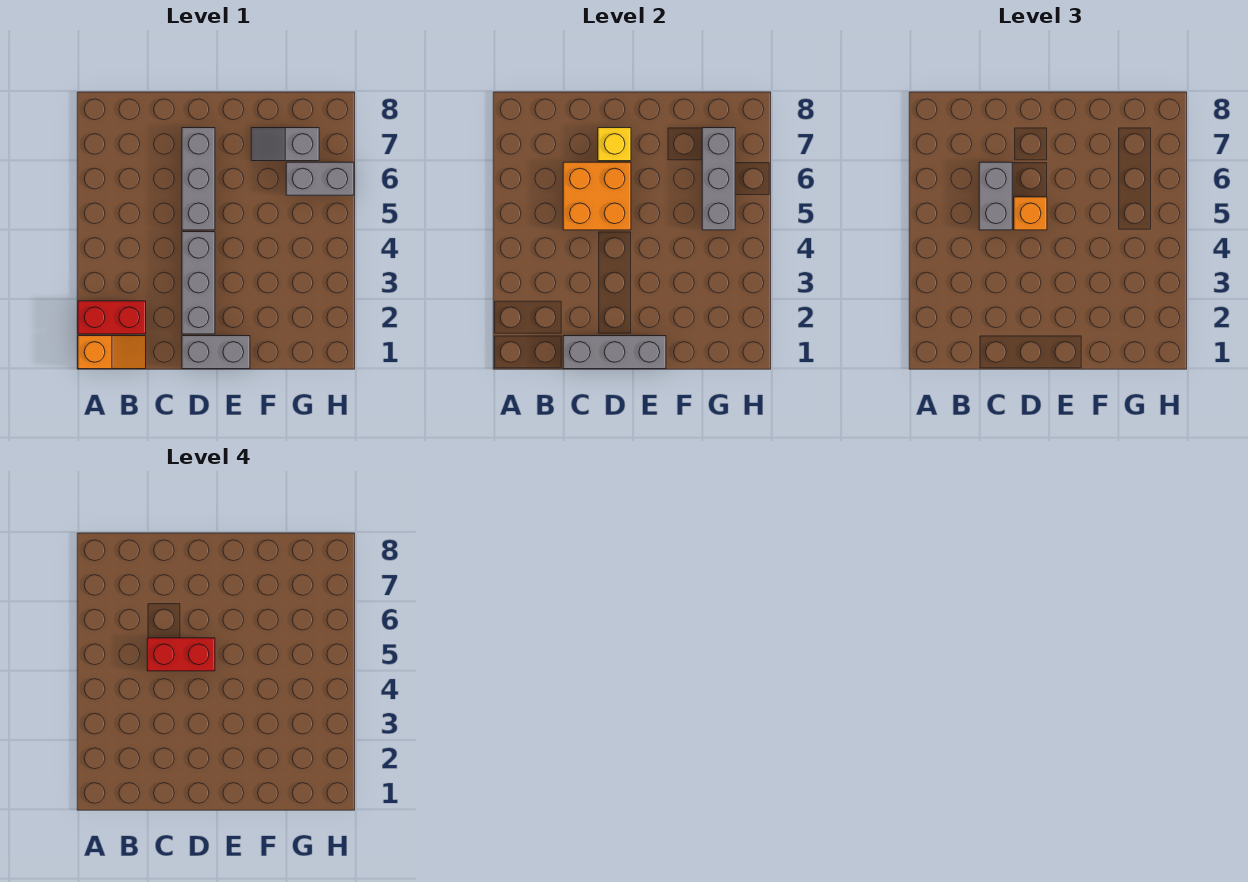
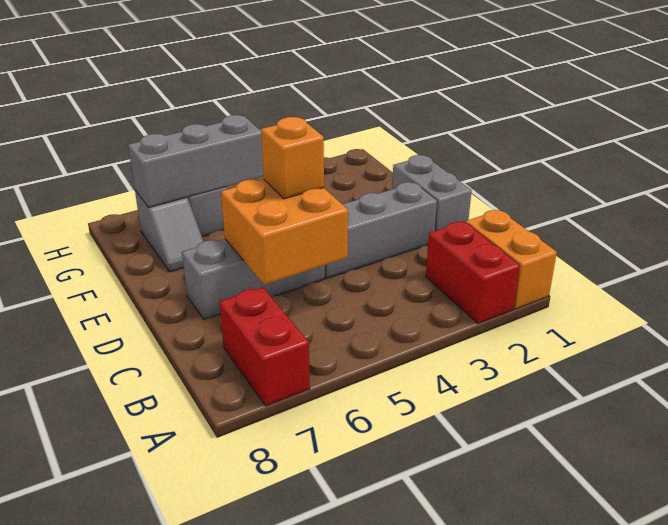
orange slope A1:B1 level 1 top A -> orange brick A1:B1 level 1
grey brick C1:E1 level 2 -> none
grey brick C5:C6 level 3 -> none
red brick C5:D5 level 4 -> red brick A7:B7 level 1
yellow brick D7 level 2 -> none

